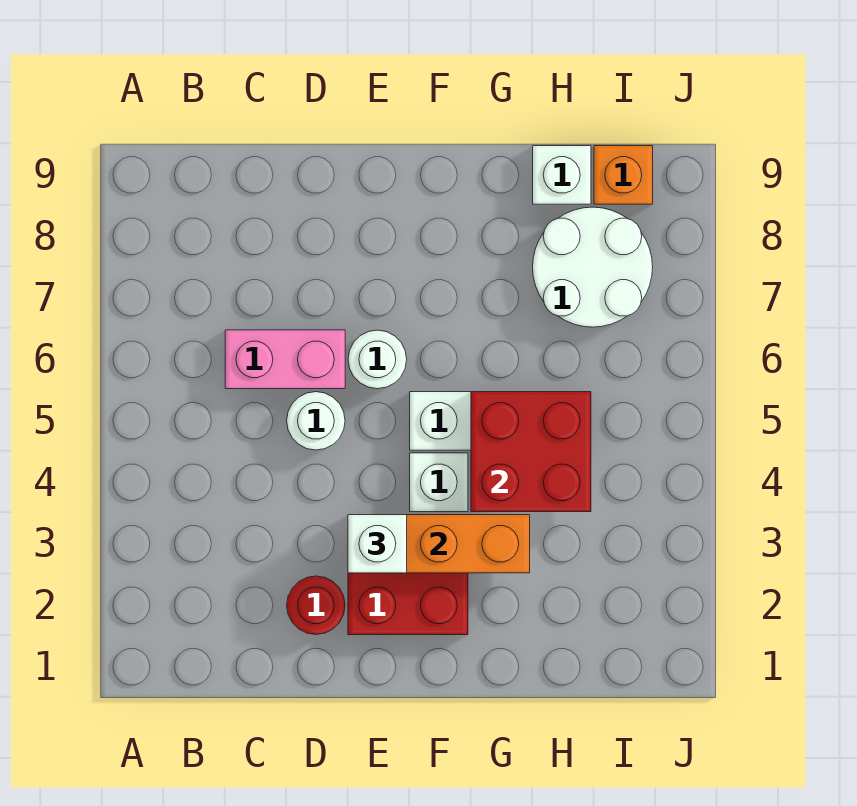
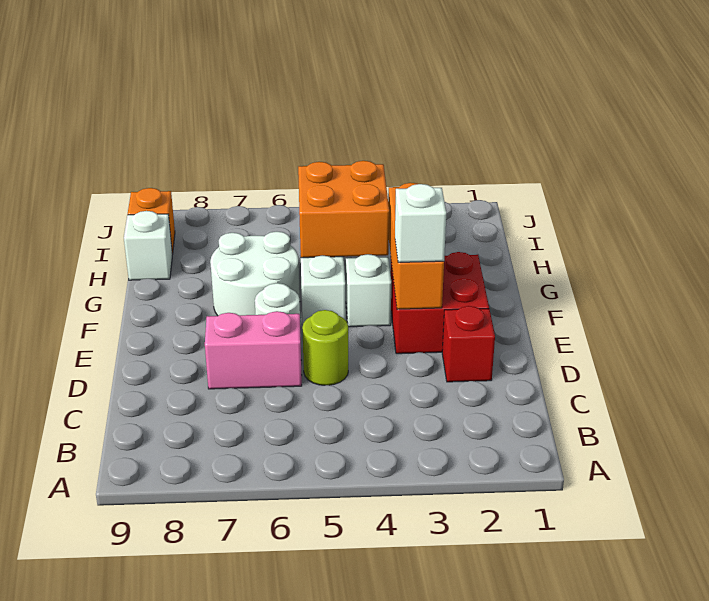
pink brick C6:D6 level 1 -> pink brick D6:D7 level 1
red round brick D2 level 1 -> red brick D2 level 1
white round brick D5 level 1 -> lime round brick D5 level 1
red brick G4:H5 level 2 -> orange brick G4:H5 level 2
white round brick H7:I8 level 1 -> white round brick F6:G7 level 1

